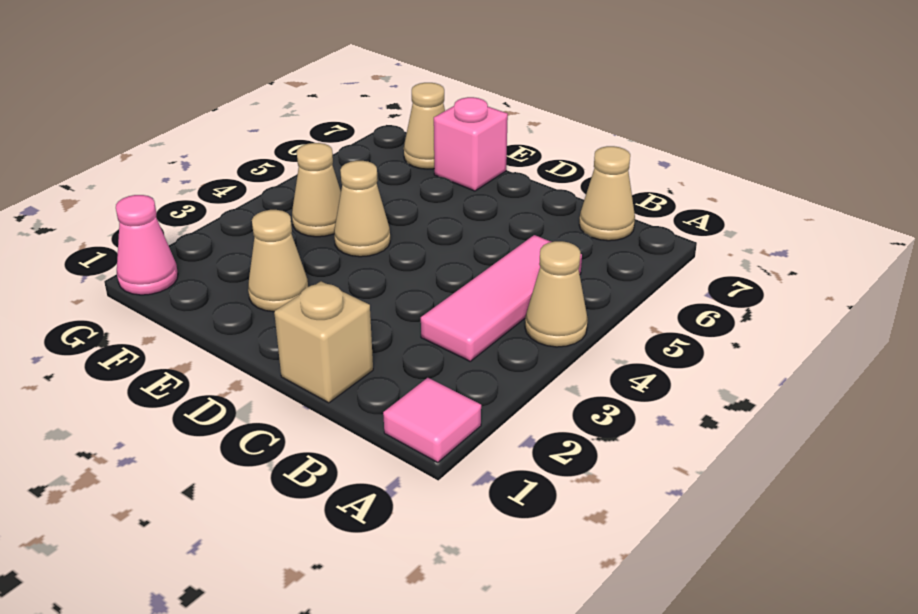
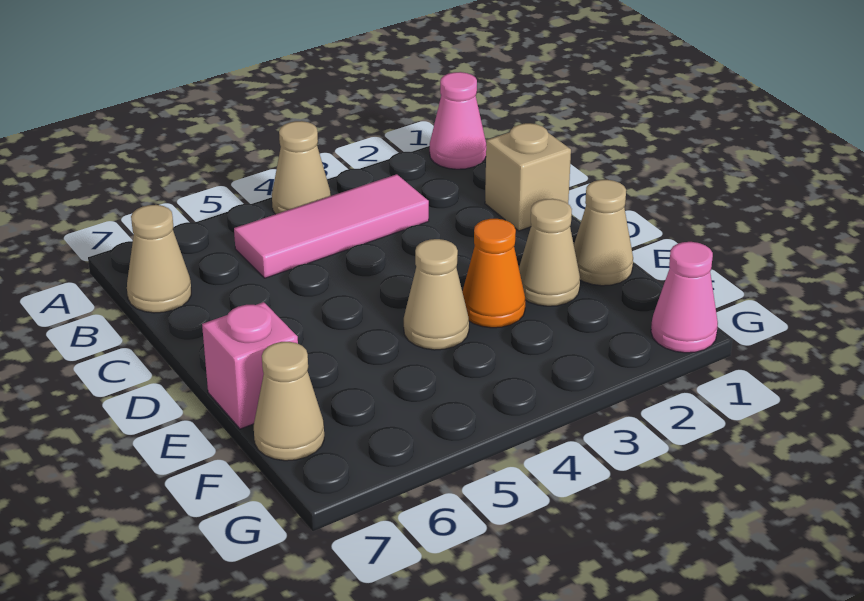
pink tile A1 level 1 -> pink cone A1 level 1
none -> orange cone E3 level 1
tan cone F4 level 1 -> tan cone E1 level 1

